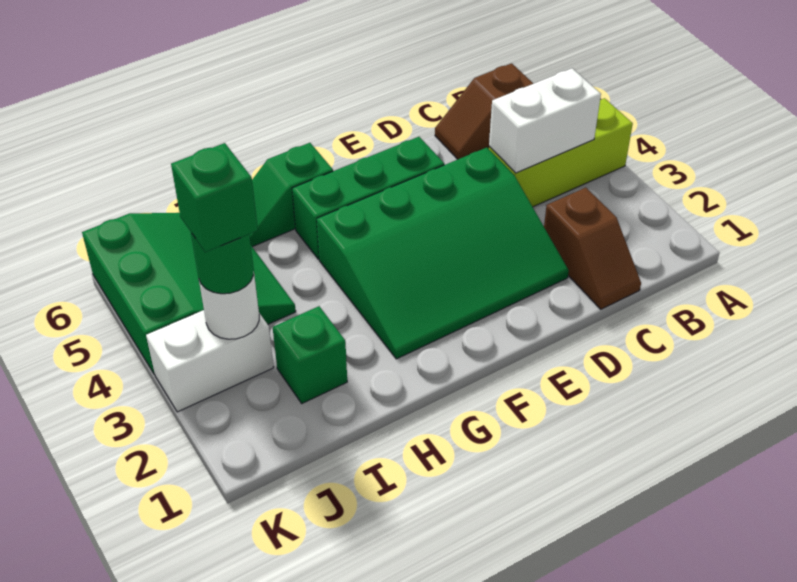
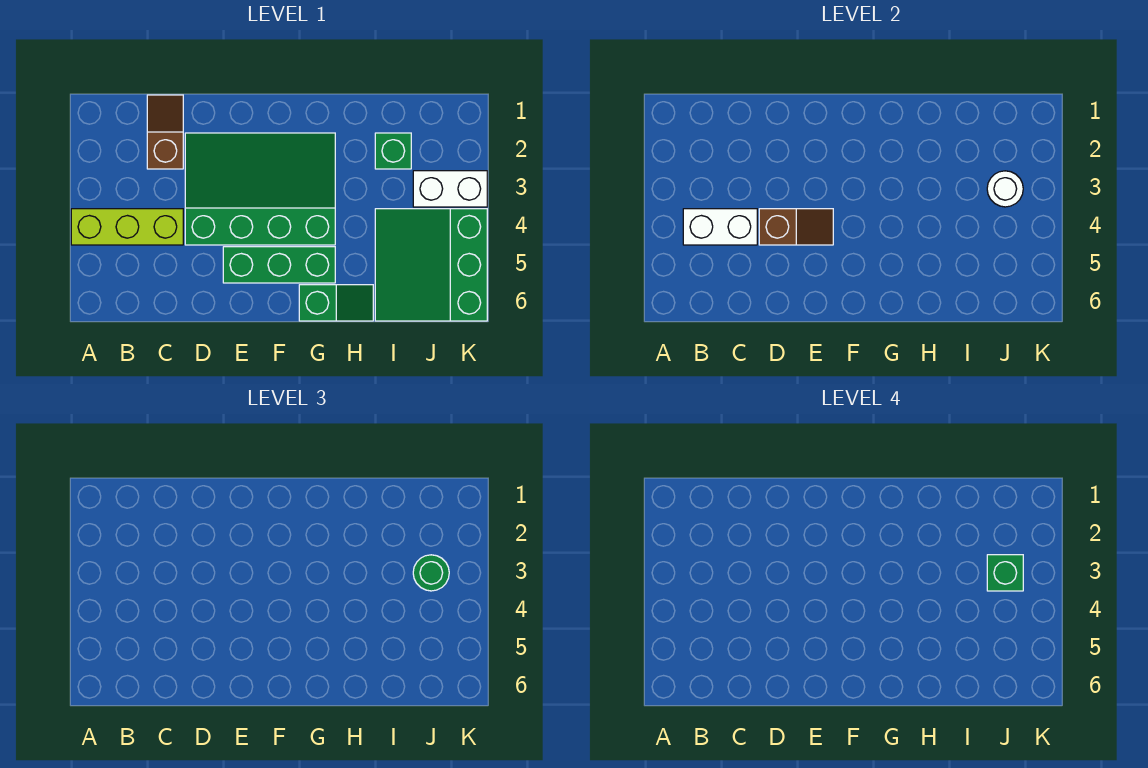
brown slope B6:C6 level 1 top B -> brown slope D4:E4 level 2 top D

